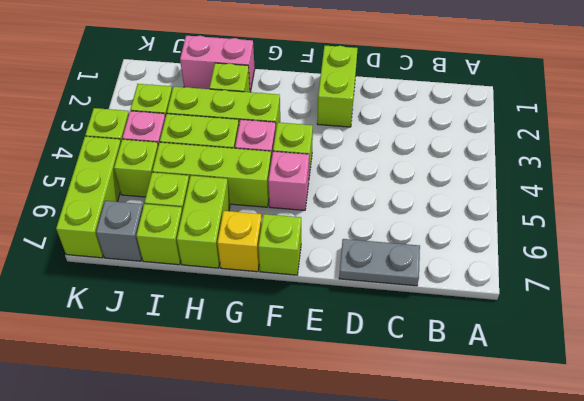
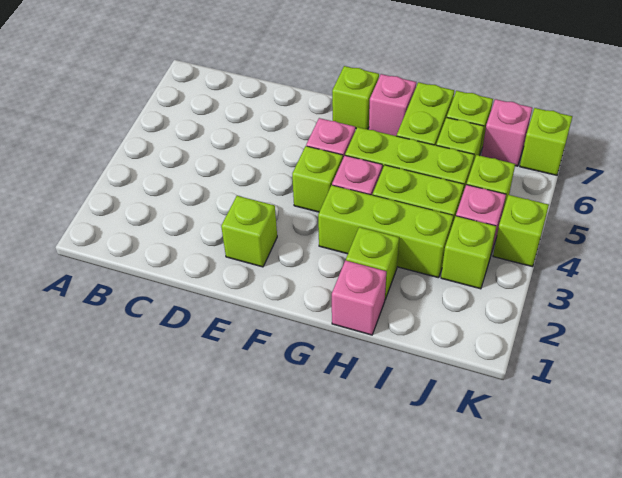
grey plate C7:D7 level 1 -> none
lime brick E1:E2 level 1 -> lime brick E2 level 1
yellow brick G7 level 1 -> pink brick G7 level 1
pink brick H1:I1 level 1 -> pink brick H1 level 1
grey brick J7 level 1 -> pink brick J7 level 1
lime brick K5:K7 level 1 -> lime brick K7 level 1

